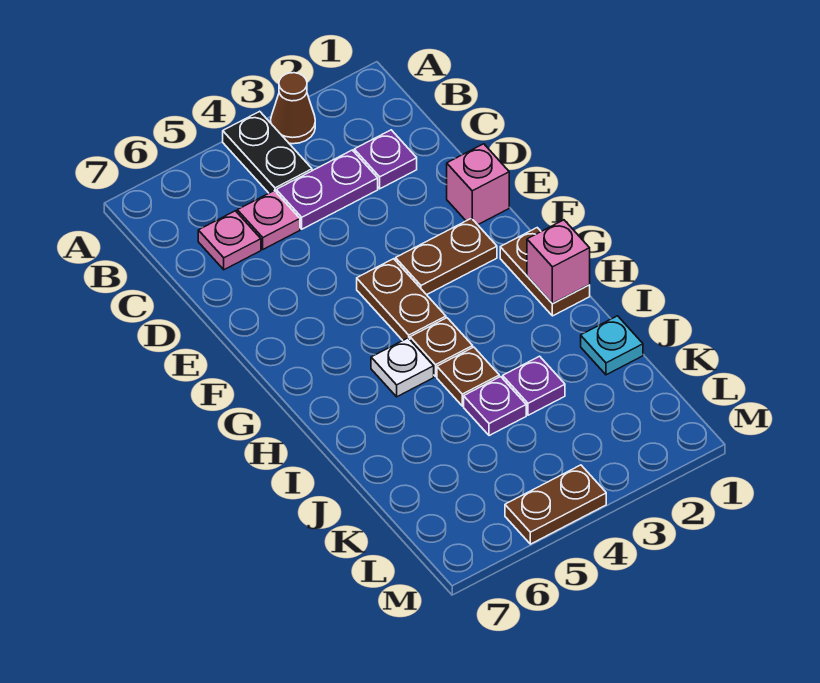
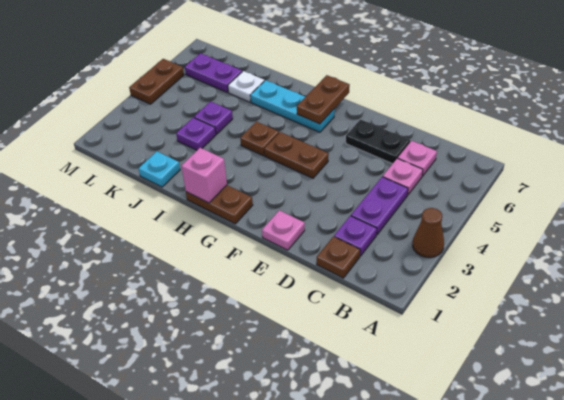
black plate A4:B4 level 1 -> black plate D6:E6 level 1
pink brick E1 level 1 -> pink plate E1 level 1
brown plate F2:F3 level 1 -> brown plate G6:G7 level 2
none -> cyan plate G6:I6 level 1
white plate H5 level 1 -> white plate J6 level 1
brown plate I4 level 1 -> brown plate C1 level 1
none -> purple plate K6:L6 level 1

